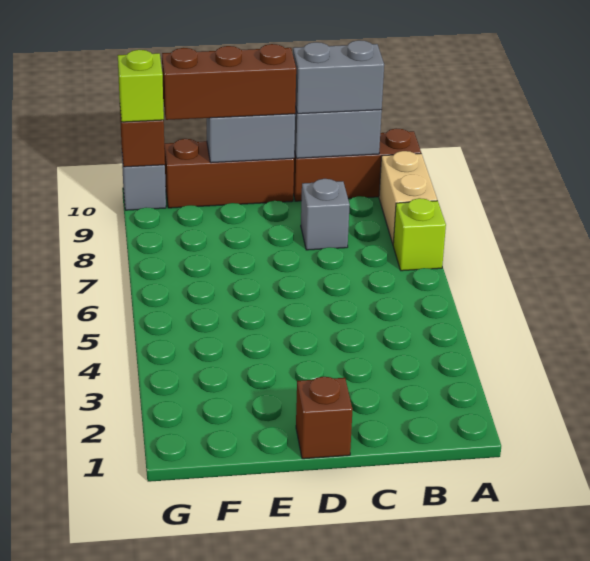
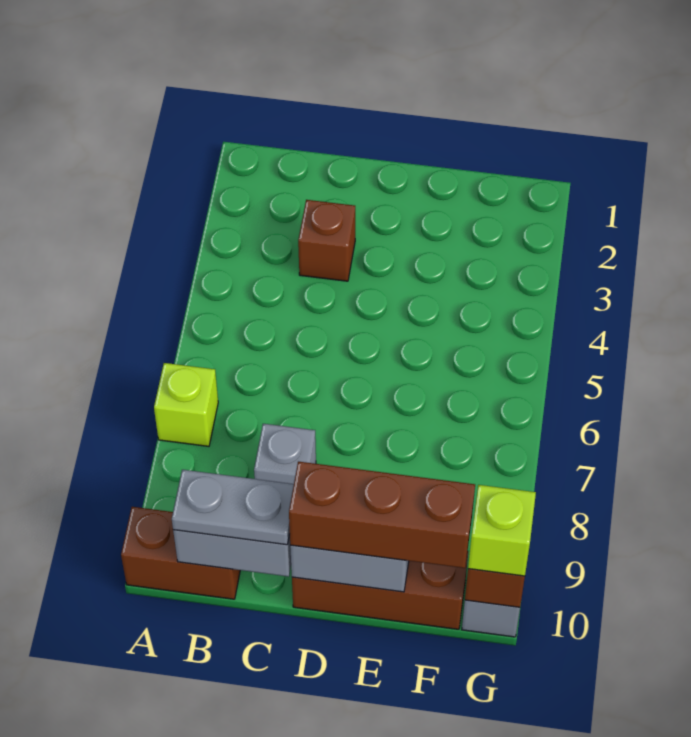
tan brick A8:A9 level 1 -> none
brown brick A10:C10 level 1 -> brown brick A10:B10 level 1
grey brick B10:C10 level 3 -> grey plate B10:C10 level 3
brown brick D1 level 1 -> brown brick C3 level 1

